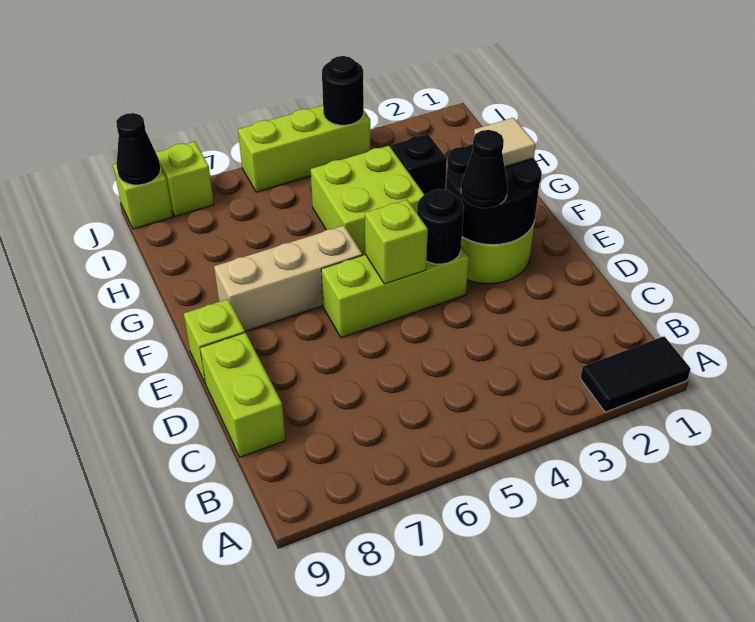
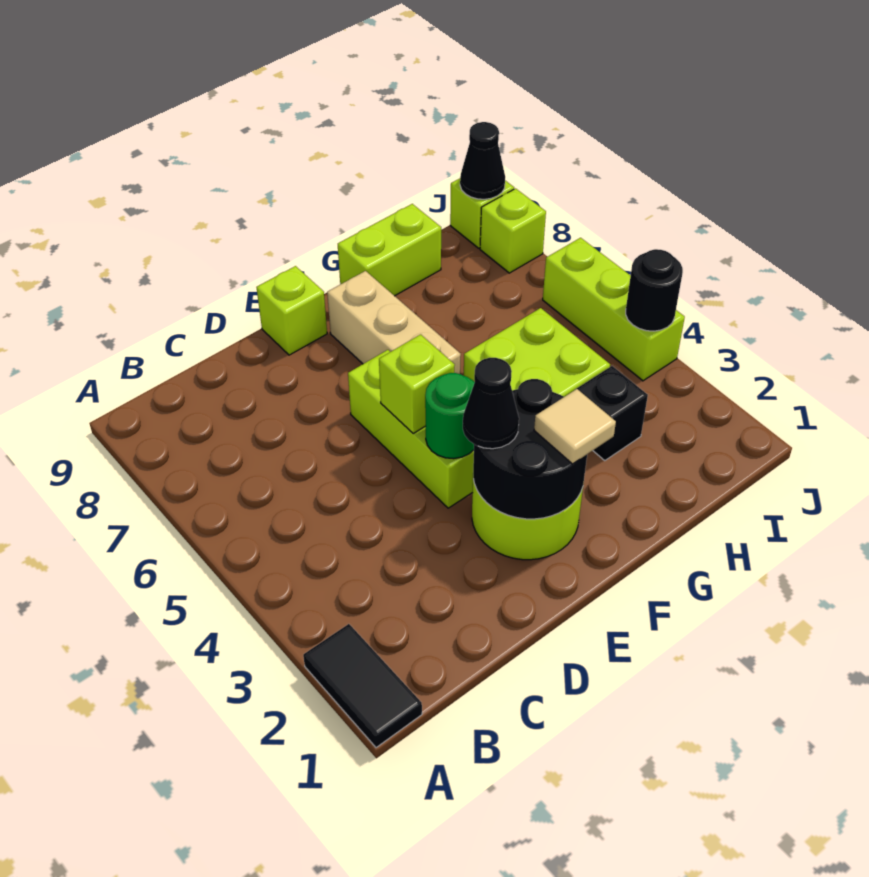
lime brick C9:D9 level 1 -> lime brick G9:H9 level 1
black round brick E4 level 2 -> green round brick E4 level 2

